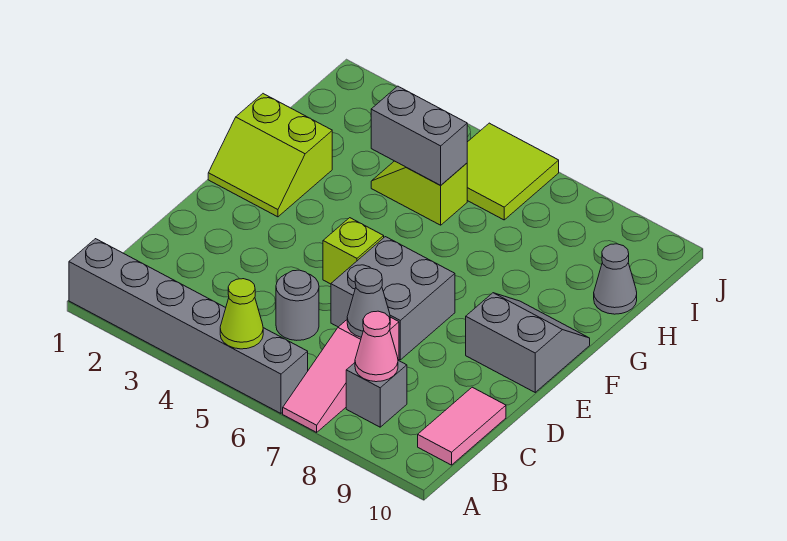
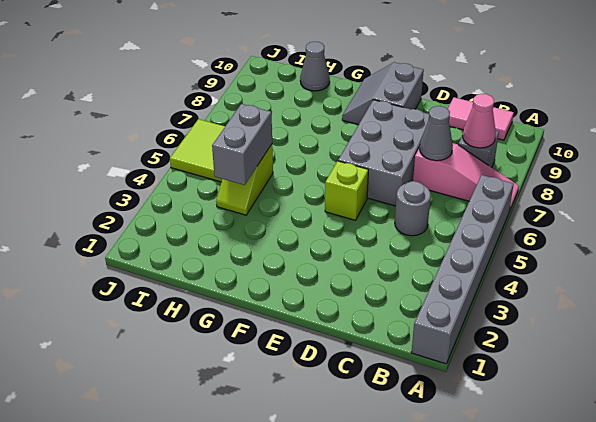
lime cone A5 level 2 -> none
grey brick D6:E7 level 1 -> grey brick D6:E8 level 1
lime slope F1:G2 level 1 top G -> none

